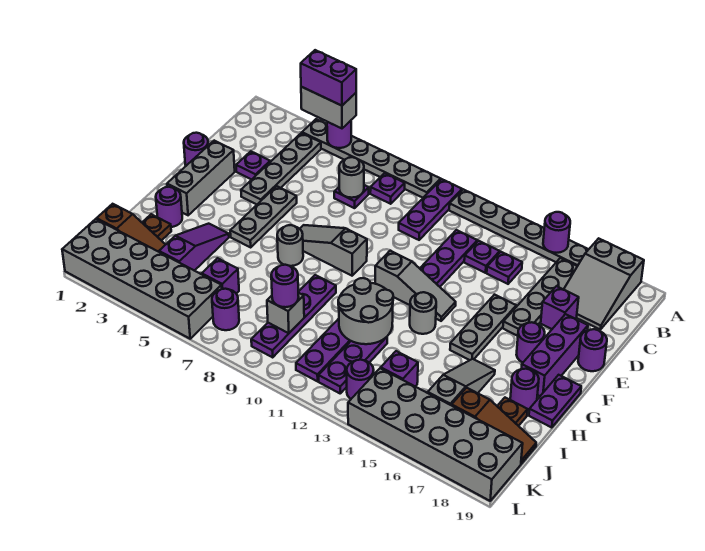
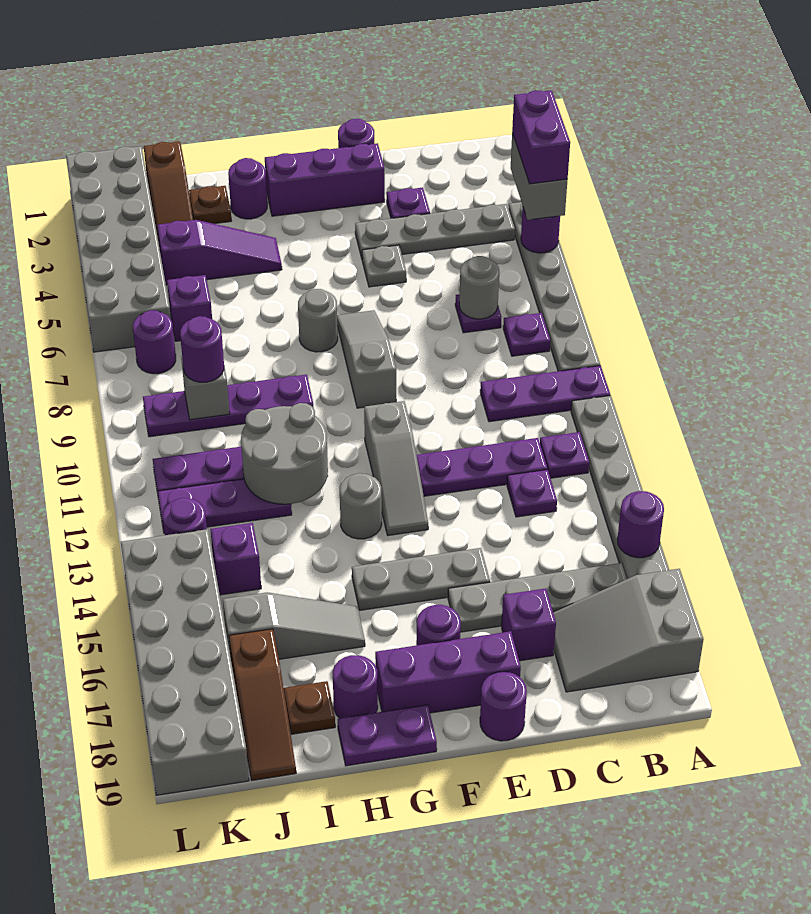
purple plate C14 level 1 -> purple plate B12 level 1
grey brick E2:G2 level 1 -> purple brick E2:G2 level 1
grey plate E5:G5 level 1 -> grey plate E5 level 1

